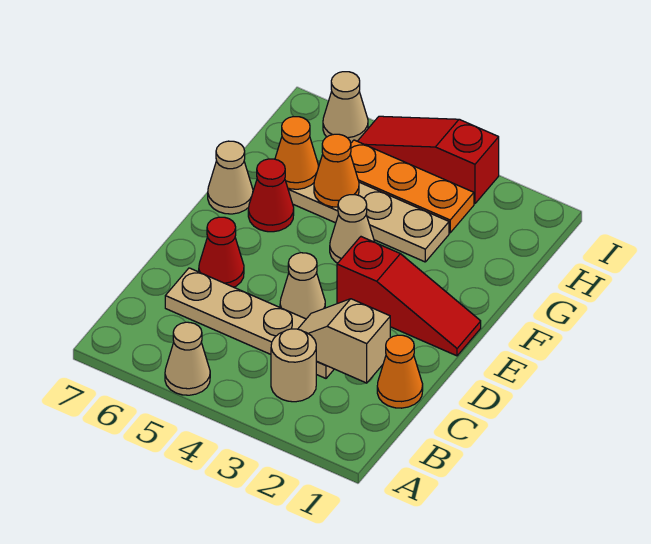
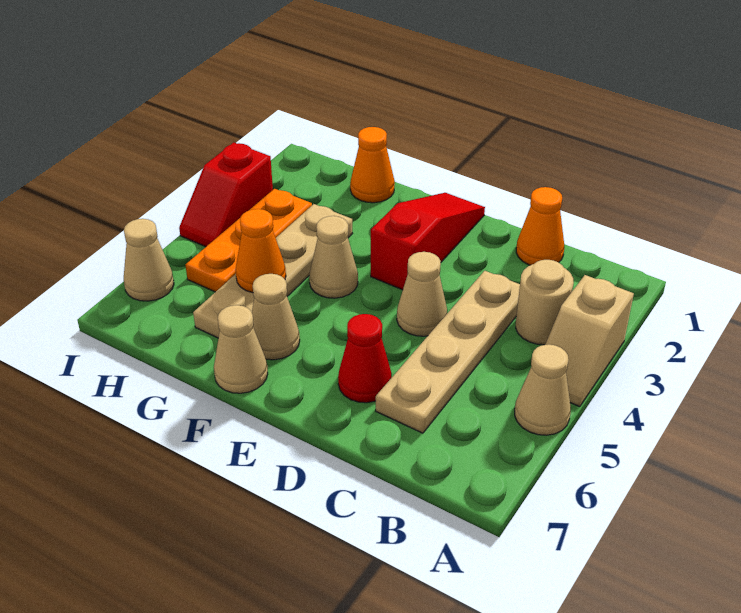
tan slope C2:C3 level 2 top 2 -> tan slope A3:A4 level 1 top 3
red cone F6 level 1 -> tan cone F6 level 1
orange cone G6 level 2 -> orange cone G1 level 1
red slope I3:I5 level 1 top 3 -> red slope I3:I4 level 1 top 3

